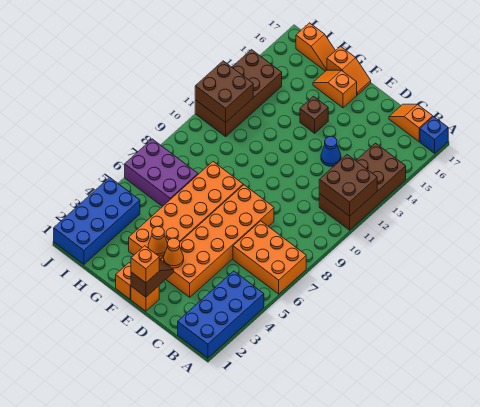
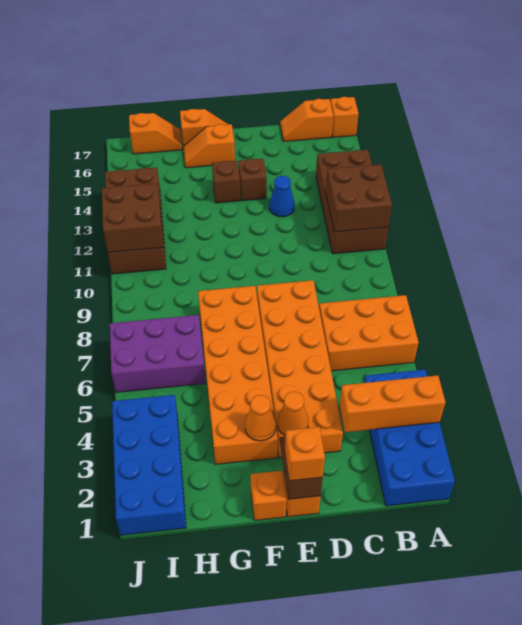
none -> orange brick A3:C3 level 2
blue brick A17 level 1 -> orange brick A17 level 1
none -> brown brick E14 level 1

